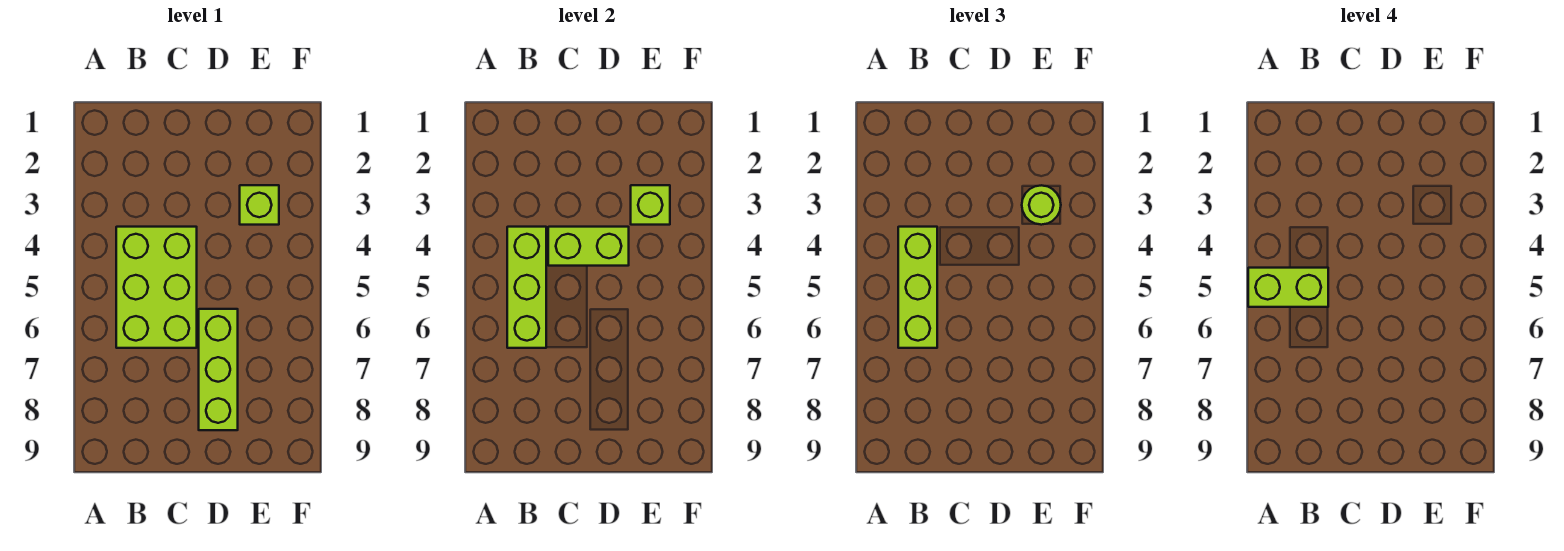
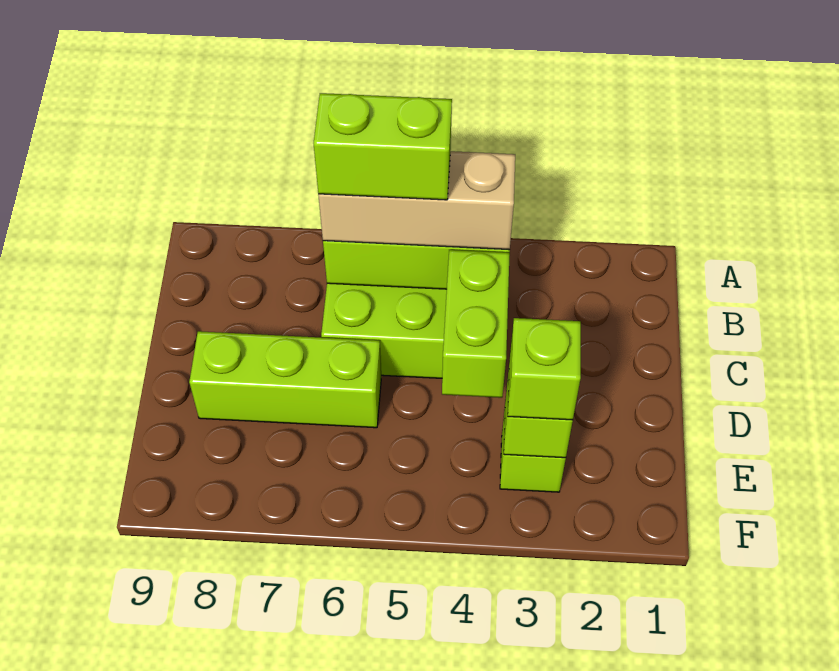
lime brick A5:B5 level 4 -> lime brick B5:B6 level 4
lime brick B4:B6 level 3 -> tan brick B4:B6 level 3
lime round brick E3 level 3 -> lime brick E3 level 3

